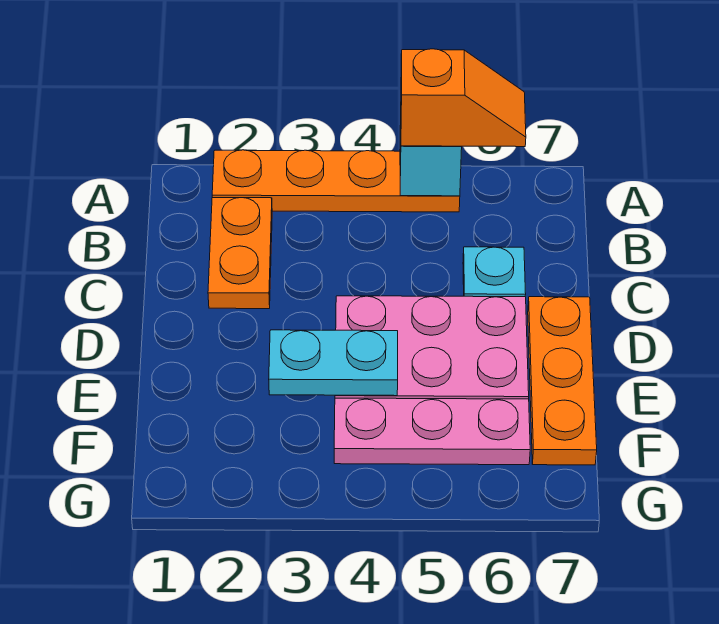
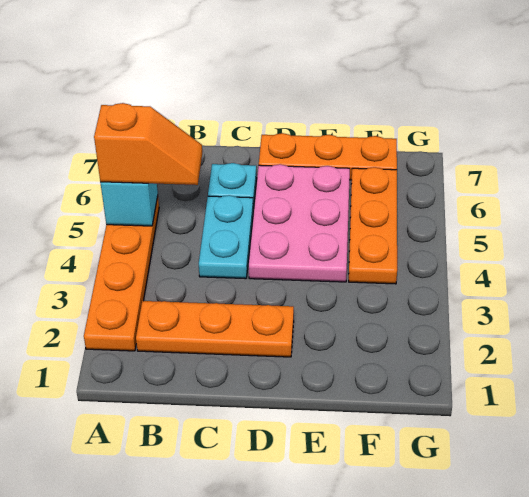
orange slope A5:A6 level 3 top 5 -> orange slope A5:B5 level 3 top A
orange plate B2:C2 level 1 -> orange plate B2:D2 level 1
cyan plate E3:E4 level 2 -> cyan plate C4:C5 level 1
pink plate F4:F6 level 1 -> orange plate F4:F6 level 1

